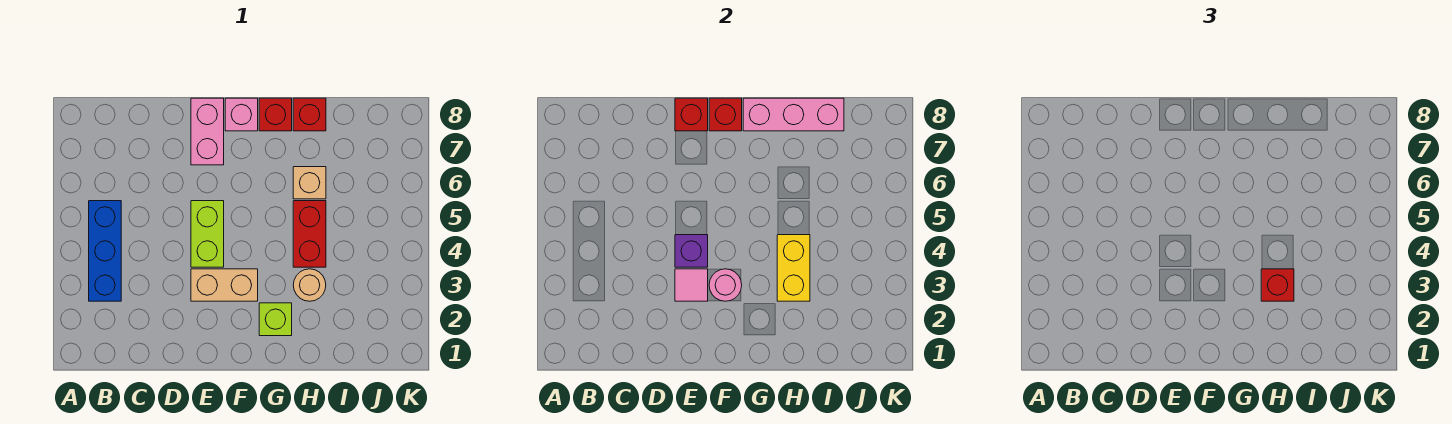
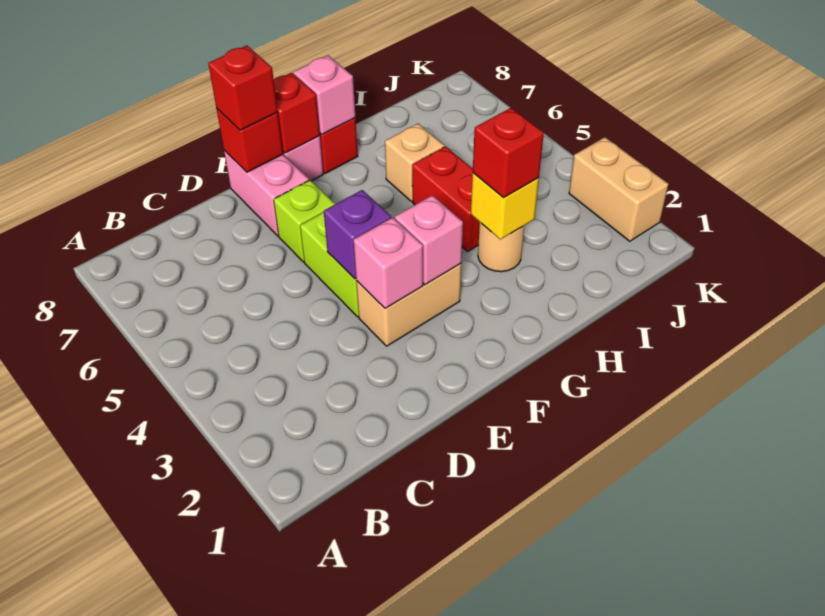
blue brick B3:B5 level 1 -> none
pink tile E3 level 2 -> pink brick E3 level 2
pink round brick F3 level 2 -> pink brick F3 level 2
lime brick G2 level 1 -> lime brick E6 level 1
pink brick G8:I8 level 2 -> pink brick G8 level 2
yellow brick H3:H4 level 2 -> yellow brick H3 level 2
red brick H8 level 1 -> red brick E8 level 3
none -> tan brick K2:K3 level 1

